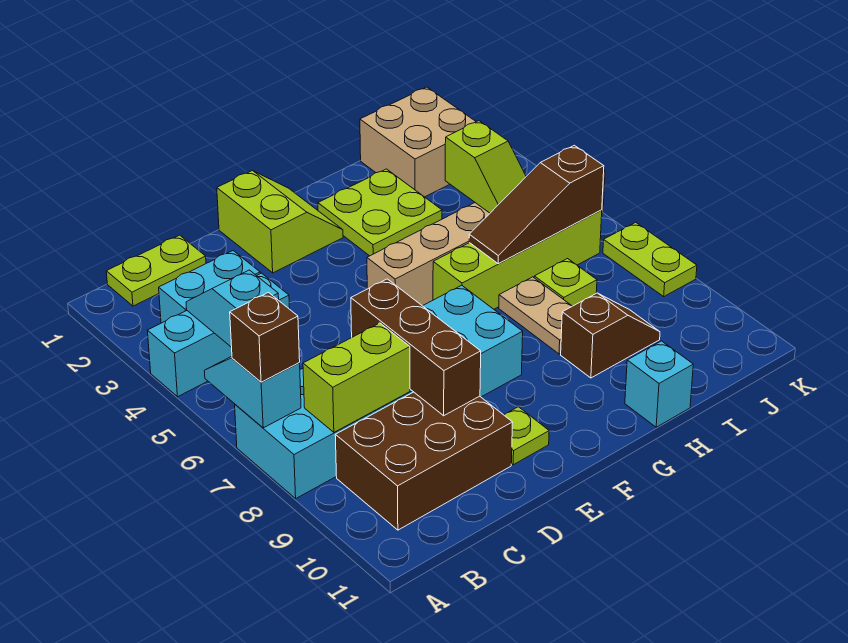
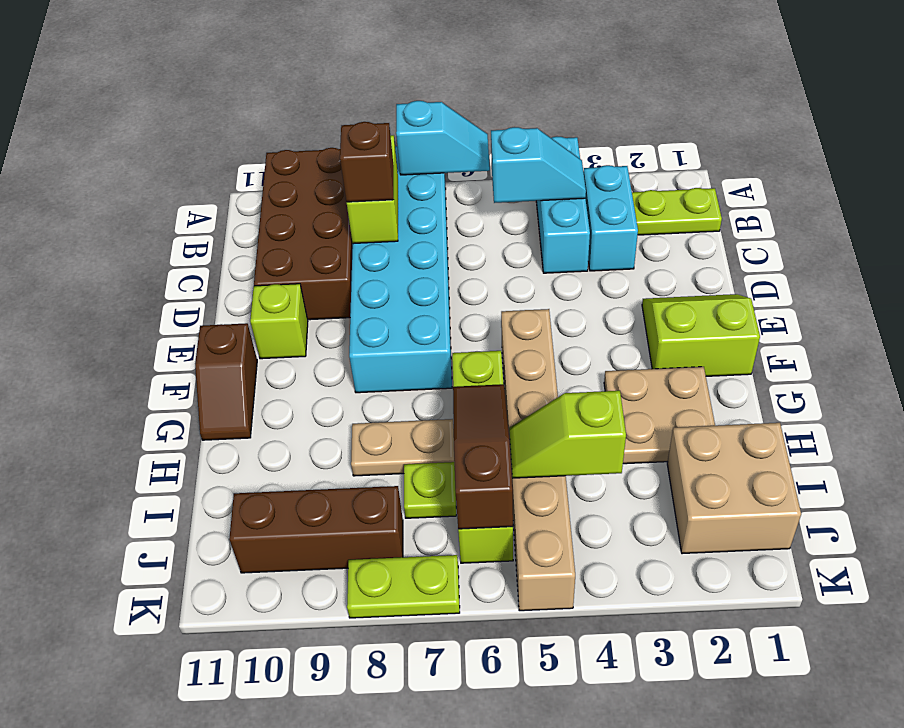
brown brick A7 level 3 -> brown brick C8 level 3
lime plate B1:C1 level 1 -> lime plate B1:B2 level 1
brown brick B9:D10 level 1 -> brown brick A9:D10 level 1
brown brick D7:D9 level 2 -> brown brick J8:J10 level 1
lime slope E1:F2 level 1 top E -> lime slope E1:F2 level 1 top F
lime plate E10 level 1 -> lime brick E10 level 1
lime plate G2:H3 level 1 -> tan plate G2:H3 level 1
brown slope H9:I9 level 1 top H -> brown slope F11:G11 level 1 top F
cyan brick H11 level 1 -> none

